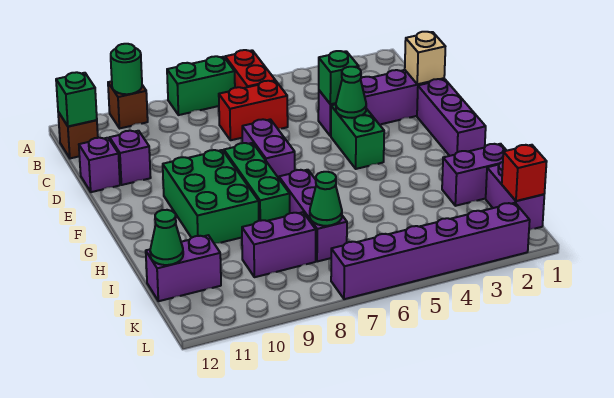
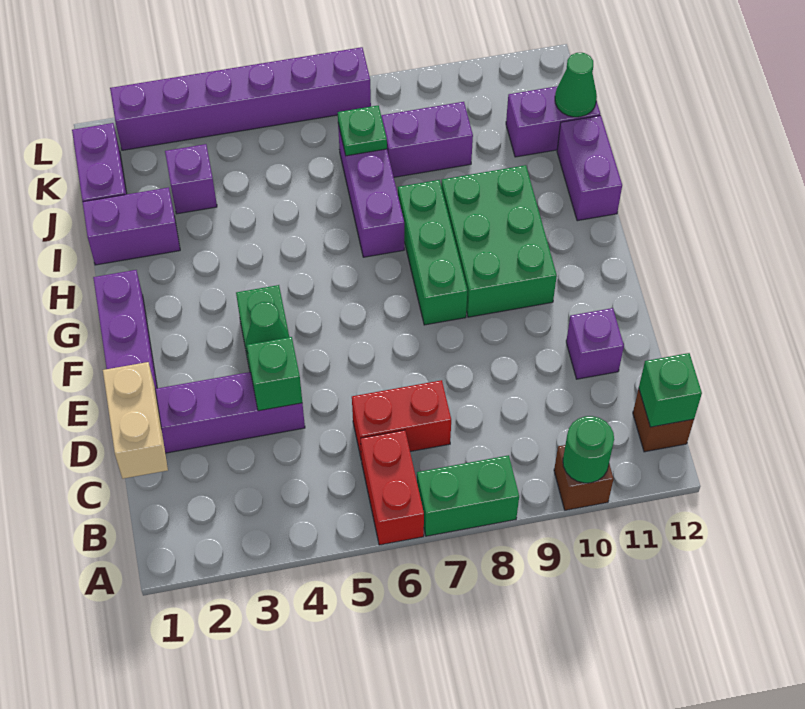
tan brick D1 level 2 -> tan brick C1:D1 level 2
purple brick D12 level 1 -> purple brick J3 level 1
purple brick E7:F7 level 1 -> purple brick H12:I12 level 1
green cone J7 level 2 -> green plate J7 level 2
red brick K1 level 2 -> none

